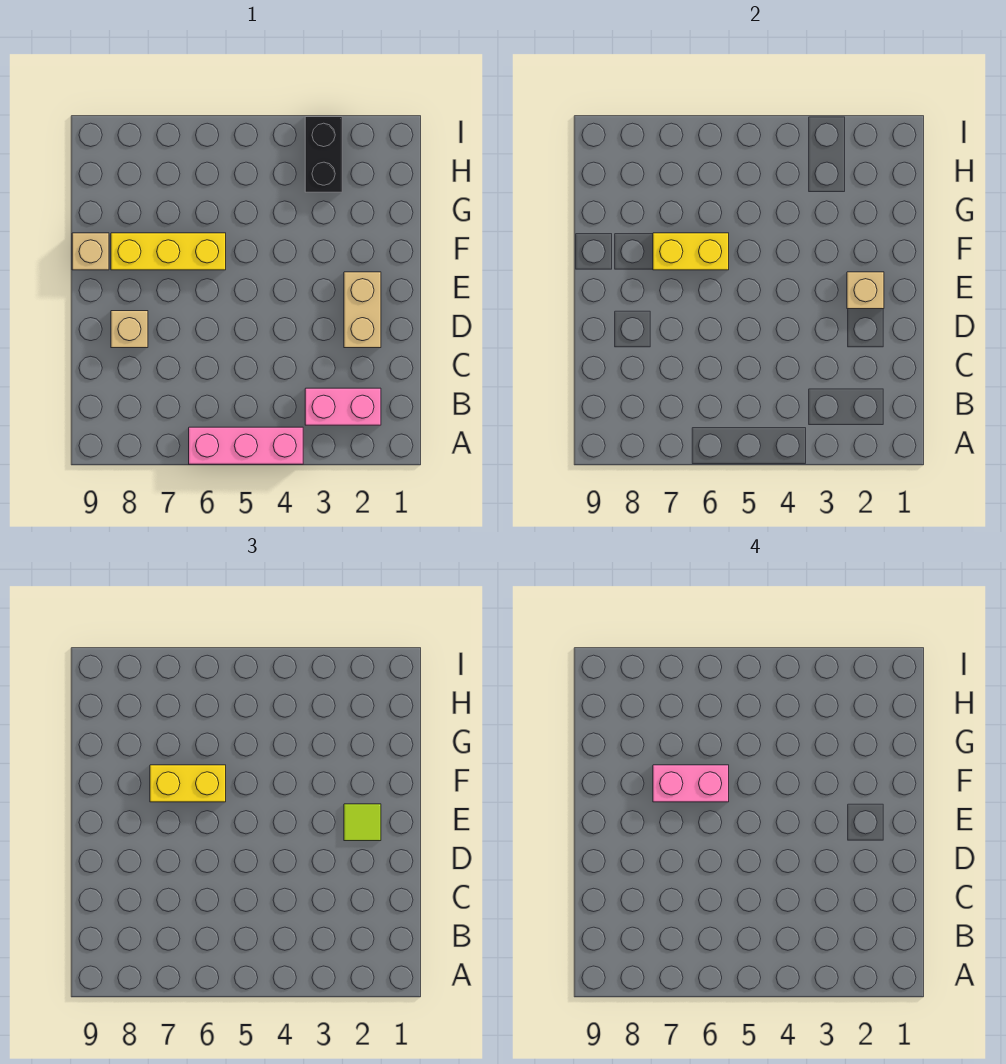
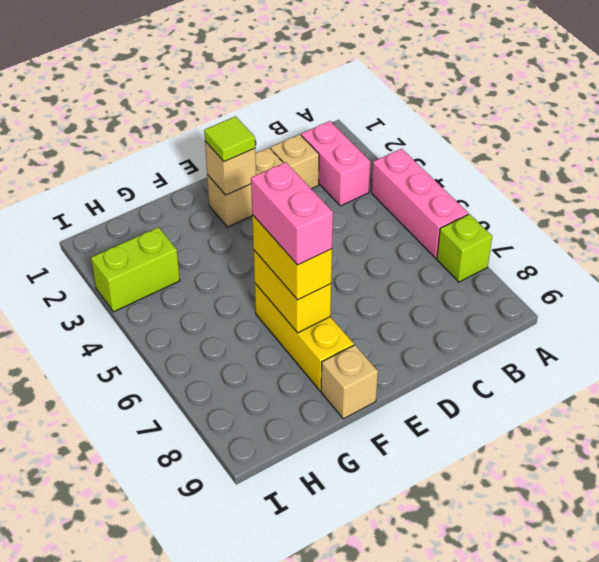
none -> lime brick A7 level 1
tan brick D8 level 1 -> tan brick C2 level 1
black brick H3:I3 level 1 -> lime brick H3:I3 level 1

